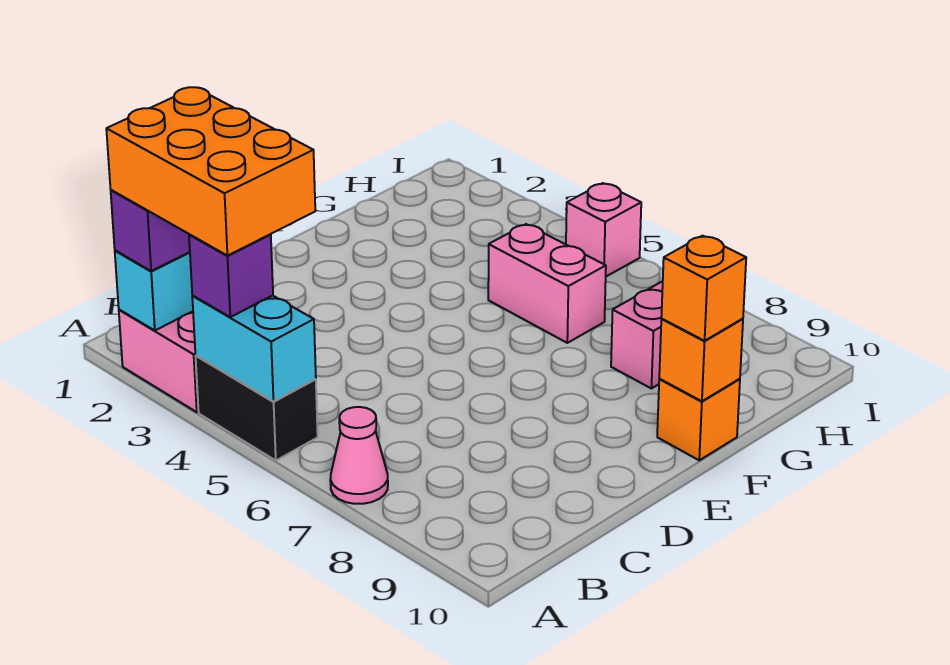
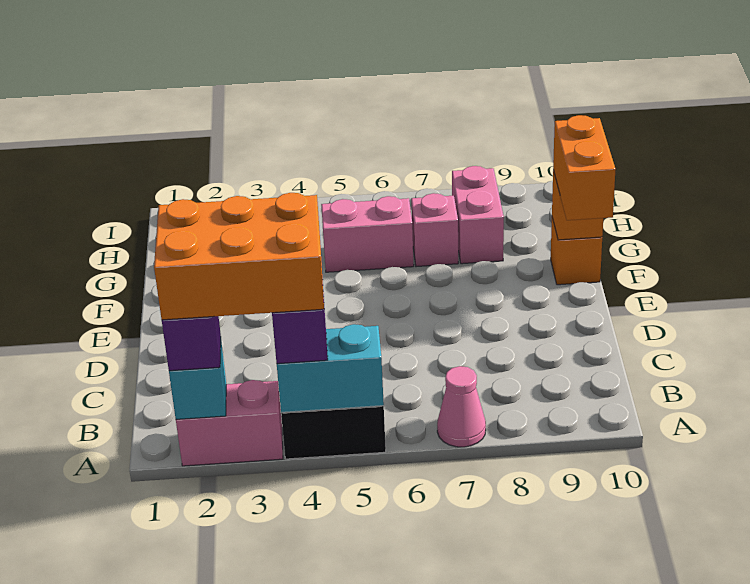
orange brick F10 level 3 -> orange brick E10:F10 level 3
pink brick I5 level 1 -> pink brick G7 level 1

